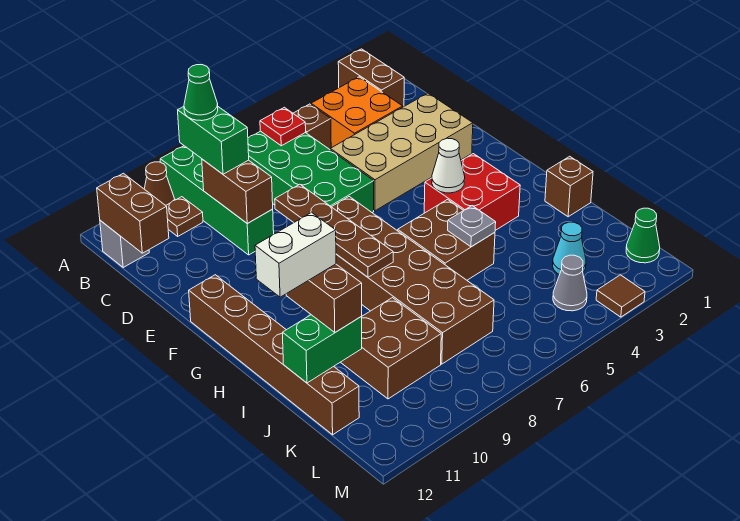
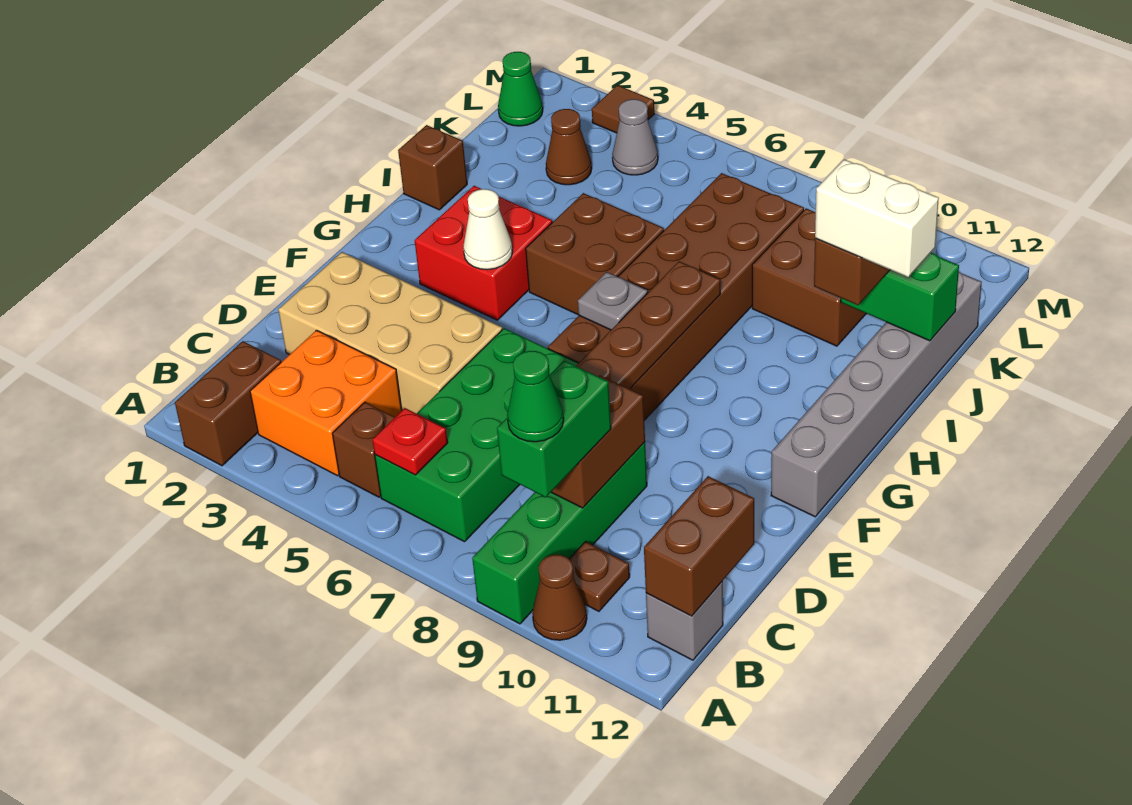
brown brick F12:K12 level 1 -> grey brick F12:K12 level 1
grey plate I5 level 2 -> grey plate G7 level 2
cyan cone K3 level 1 -> brown cone K3 level 1

